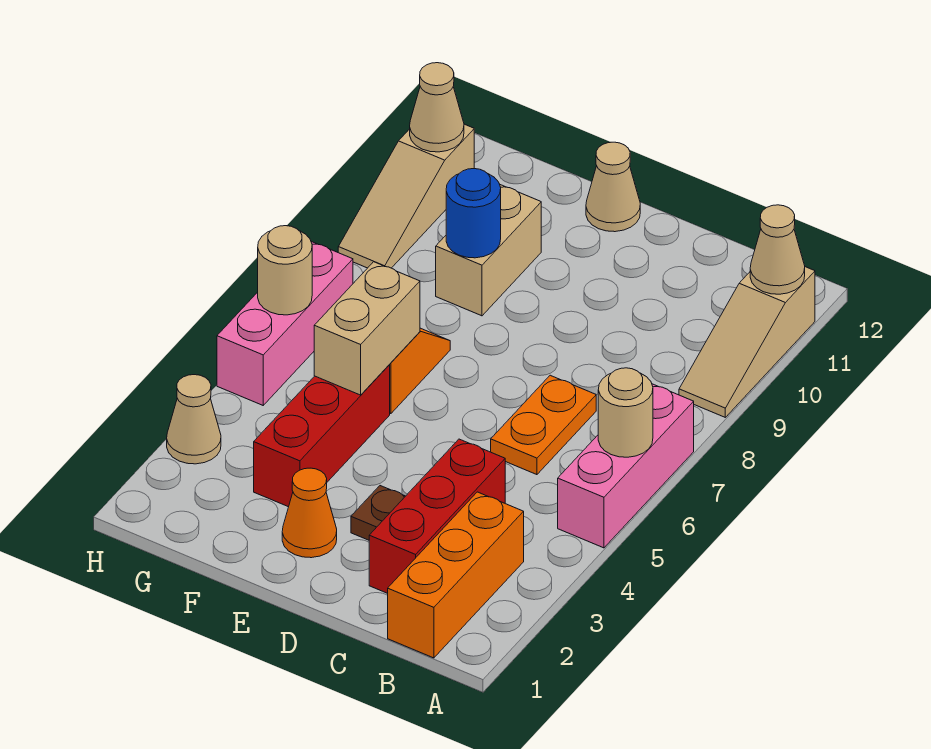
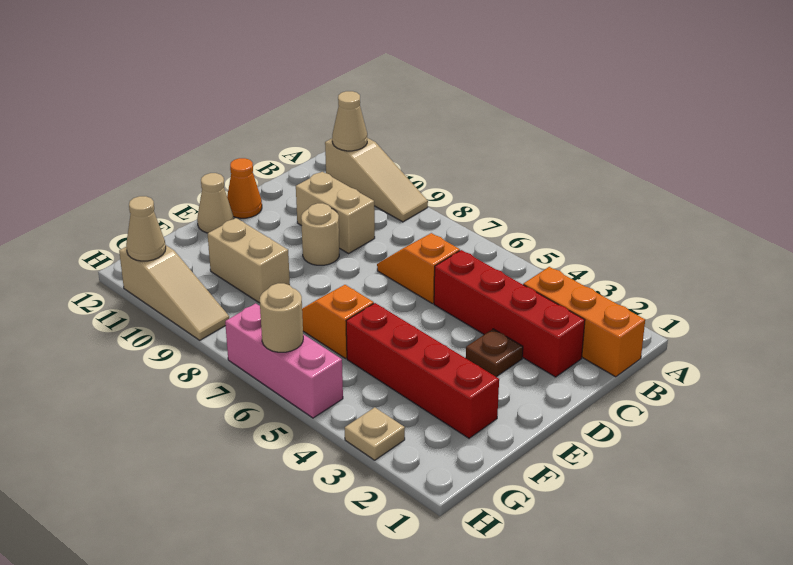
pink brick A5:A7 level 1 -> none
tan round brick A6 level 2 -> tan round brick D9 level 1
red brick C2:C4 level 1 -> red brick C2:C5 level 1
orange plate C6:C7 level 1 -> orange slope C6:C7 level 1 top 6
orange cone E2 level 1 -> orange cone D12 level 1
red brick F3:F5 level 1 -> red brick F2:F5 level 1
tan brick F5:F6 level 2 -> tan brick C9:C10 level 1
blue round brick F9 level 2 -> none
tan cone H3 level 1 -> tan plate H3 level 1

